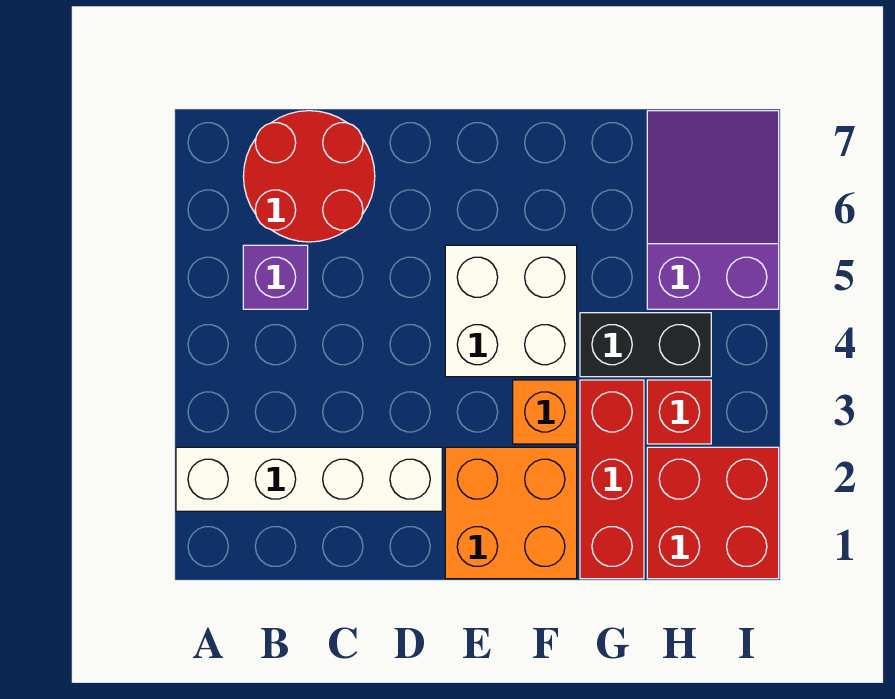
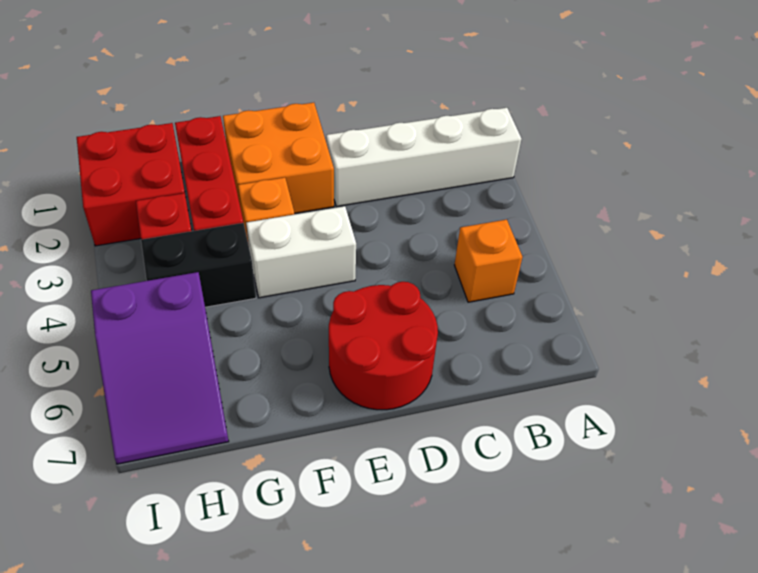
purple brick B5 level 1 -> orange brick B5 level 1
red round brick B6:C7 level 1 -> red round brick D6:E7 level 1
white brick E4:F5 level 1 -> white brick E4:F4 level 1

